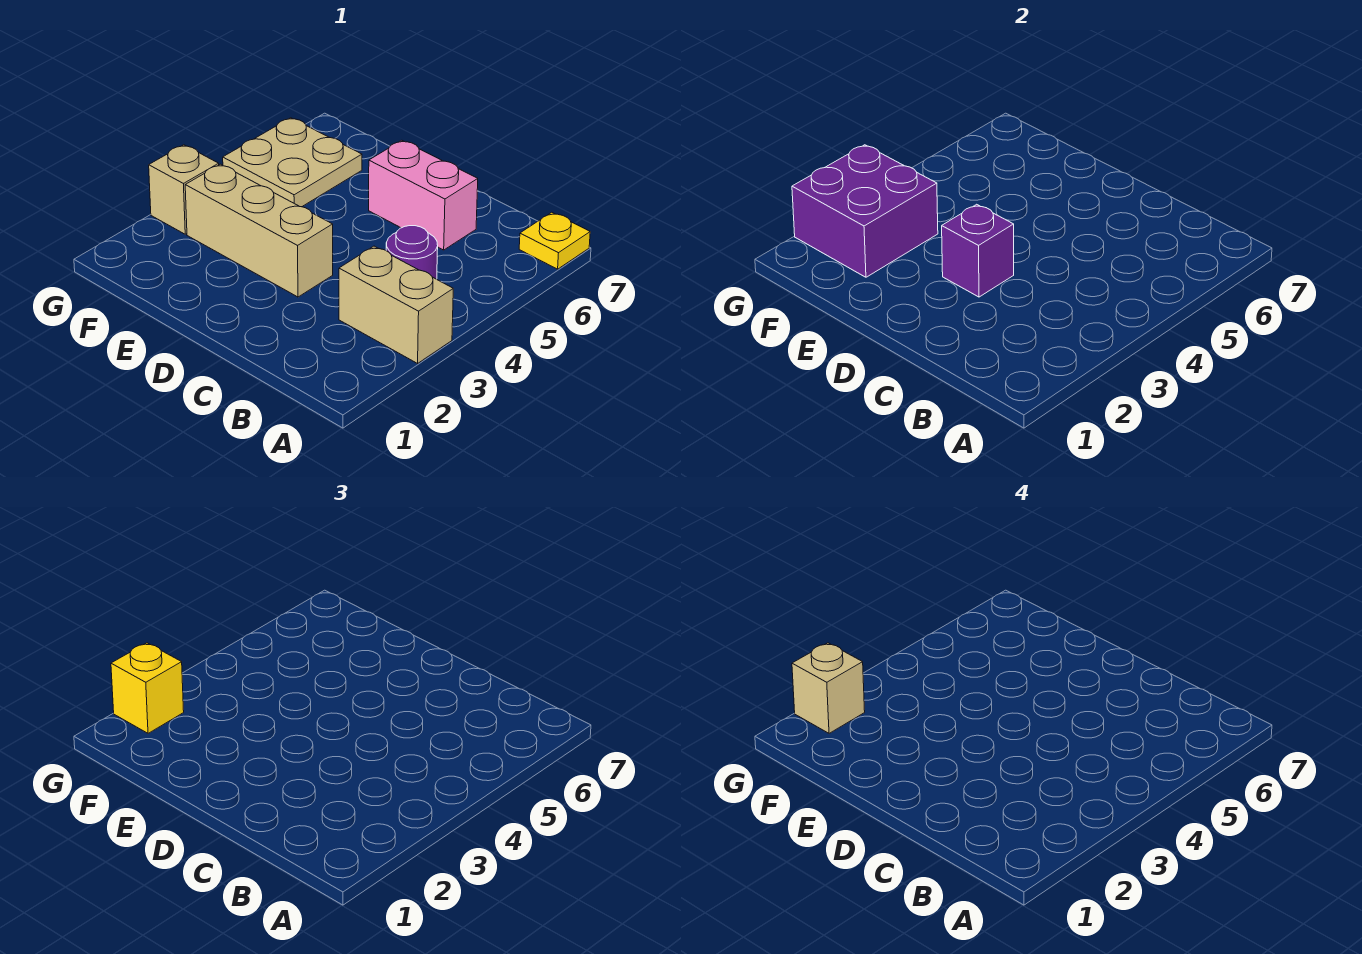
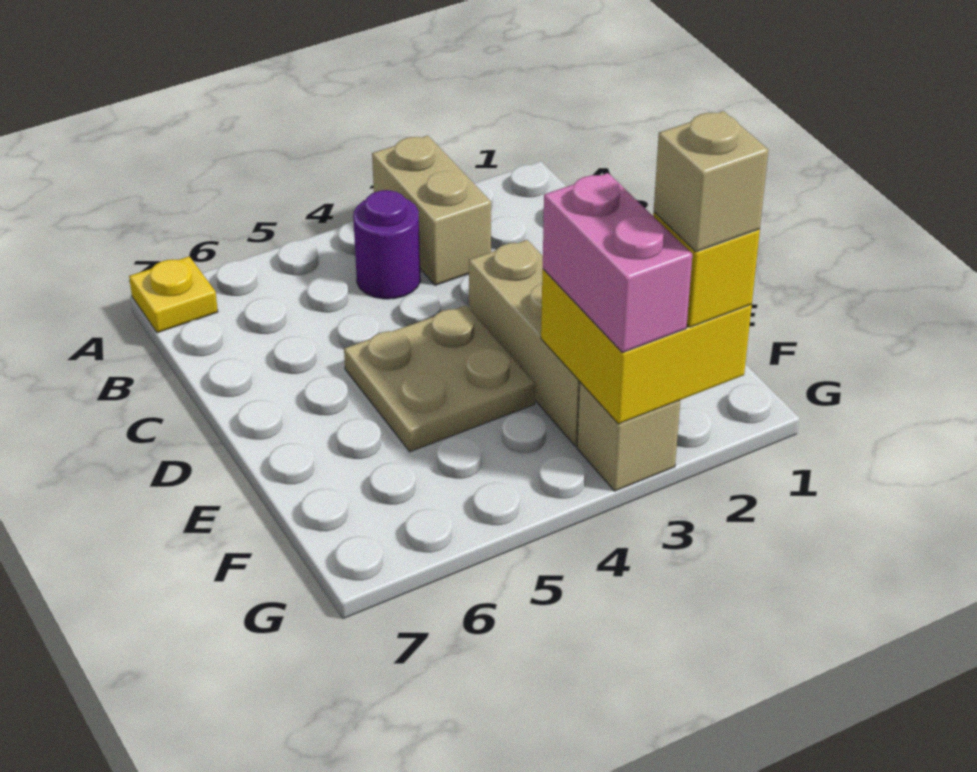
pink brick C6:D6 level 1 -> pink brick F3:G3 level 3
purple brick D3 level 2 -> none
purple brick F2:G3 level 2 -> yellow brick F2:G3 level 2
tan plate F5:G6 level 1 -> tan plate D4:E5 level 1

